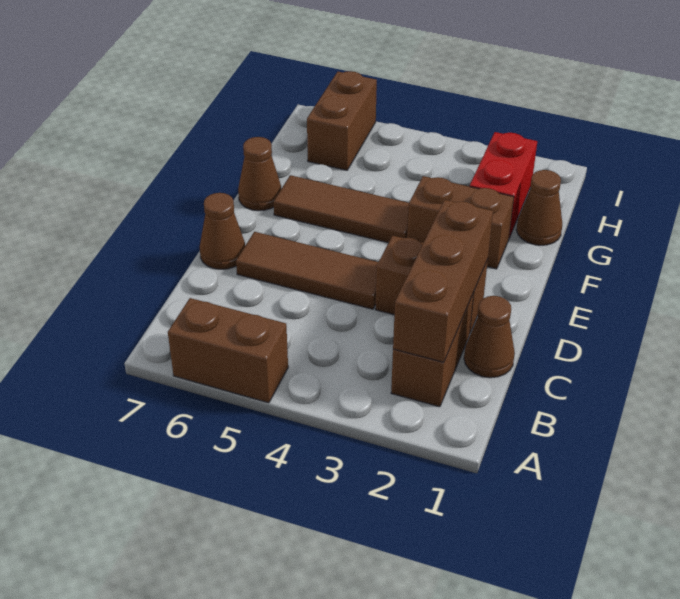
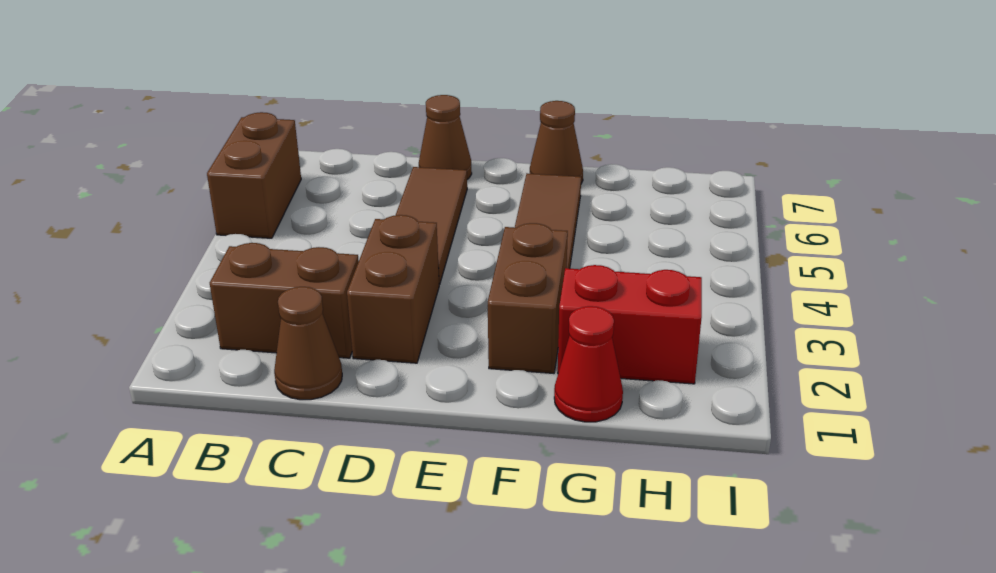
brown brick B2:D2 level 2 -> none
brown cone G1 level 1 -> red cone G1 level 1
brown brick H6:I6 level 1 -> none

